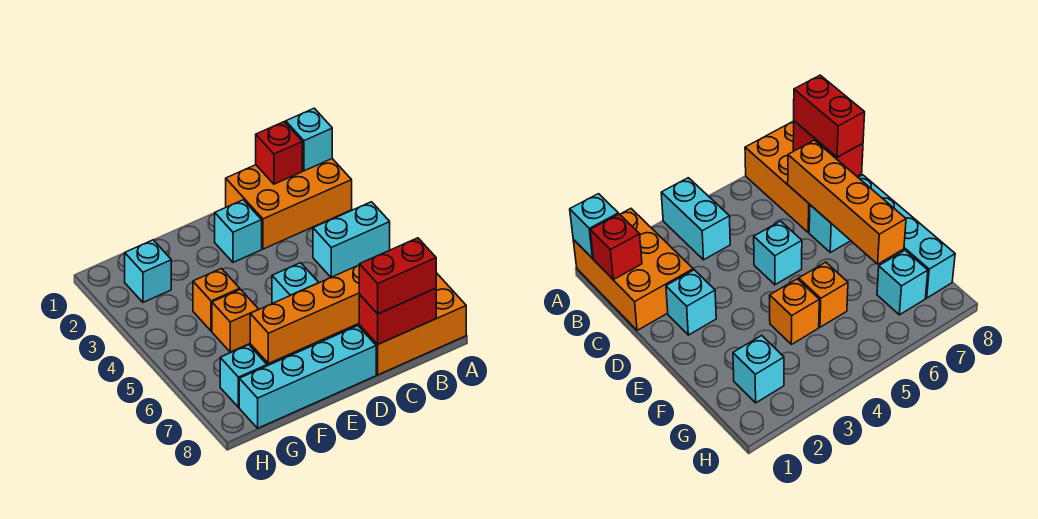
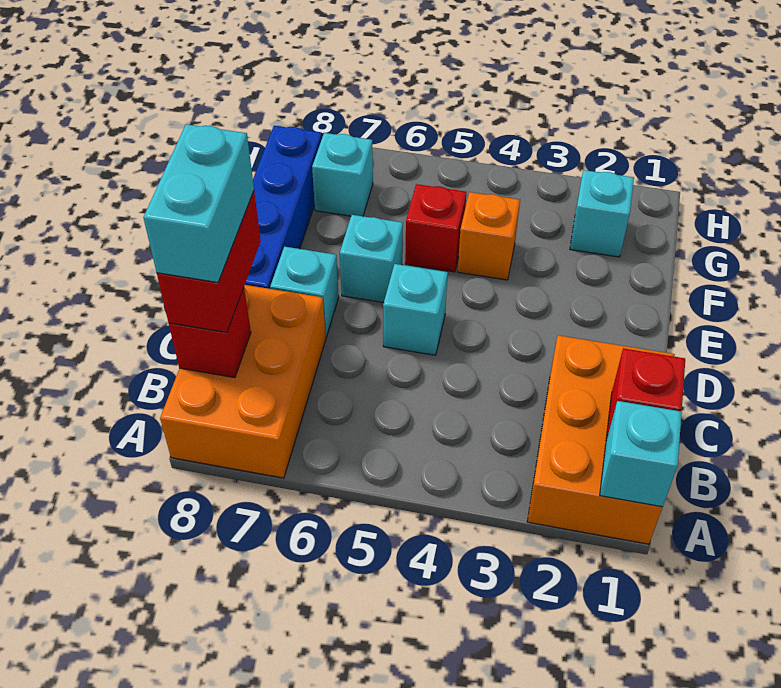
cyan brick A4:B4 level 1 -> cyan brick B8:C8 level 4
red brick B8:C8 level 2 -> red brick B8 level 2
orange brick C7:F7 level 2 -> none
cyan brick D2 level 1 -> cyan brick E6 level 1
cyan brick D8:G8 level 1 -> blue brick D8:G8 level 1
orange brick F5 level 1 -> red brick F5 level 1

